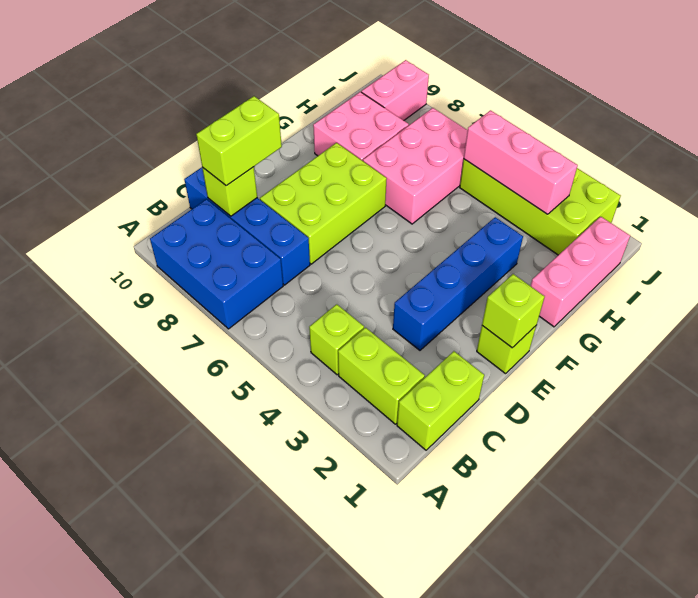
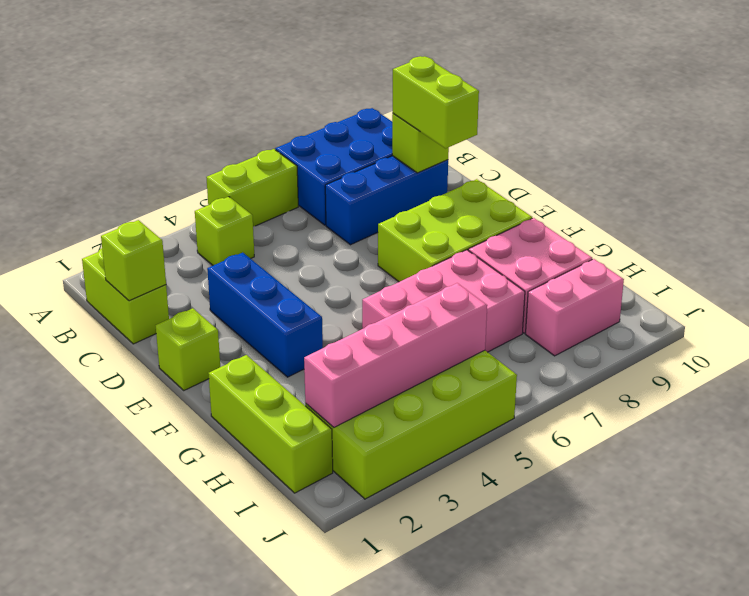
lime brick B2:B3 level 1 -> lime brick A5:A6 level 1
blue brick C7:C10 level 1 -> blue brick C7:C9 level 1
blue brick D3:G3 level 1 -> blue brick D3:F3 level 1
lime brick D7:F8 level 1 -> lime brick E7:F9 level 1
lime brick E1 level 2 -> lime brick C1 level 2
pink brick G1:I1 level 1 -> lime brick G1:I1 level 1
pink brick G6:I7 level 1 -> pink brick G5:H7 level 1
pink brick I3:I5 level 2 -> pink brick I2:I5 level 2
pink brick I9:J9 level 1 -> pink brick I8:I9 level 1

